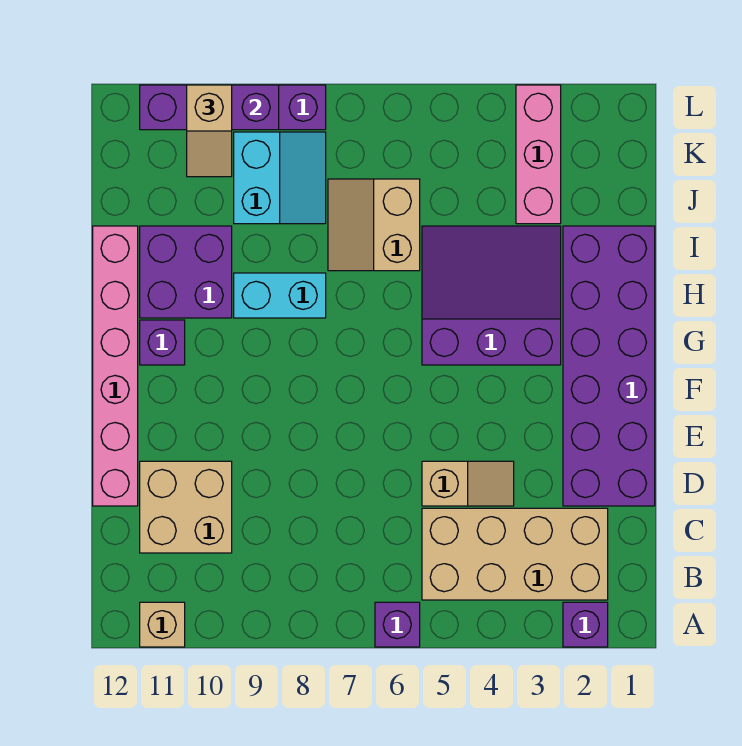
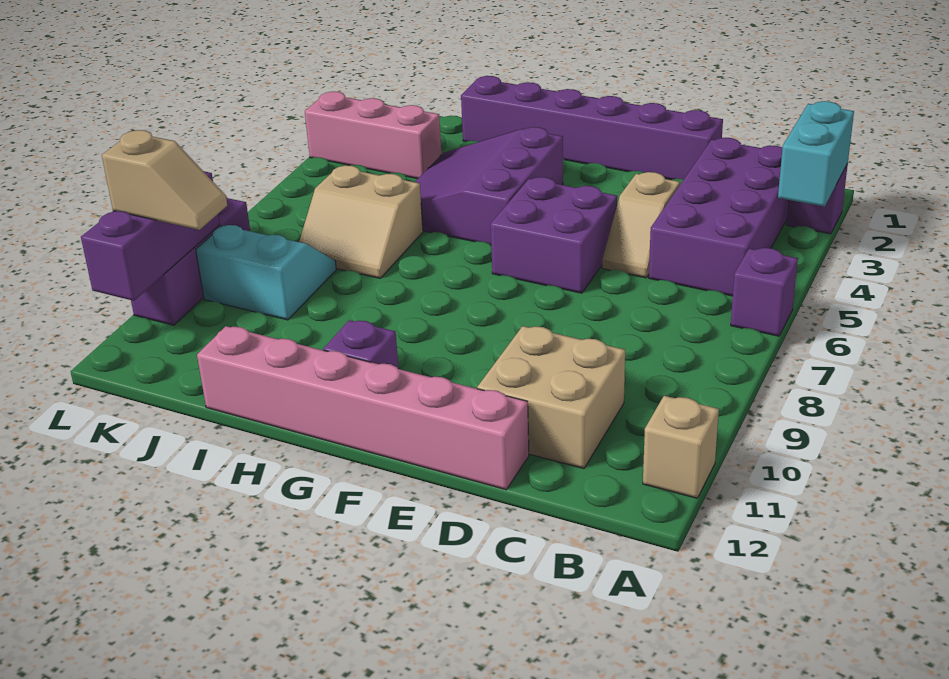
tan brick B2:C5 level 1 -> purple brick B2:C5 level 1
purple brick D1:I2 level 1 -> purple brick D1:I1 level 1
tan slope D4:D5 level 1 top 5 -> tan slope D4:D5 level 1 top 4
cyan brick H8:H9 level 1 -> cyan brick A2:A3 level 2
purple brick H10:I11 level 1 -> purple brick E5:F6 level 1

